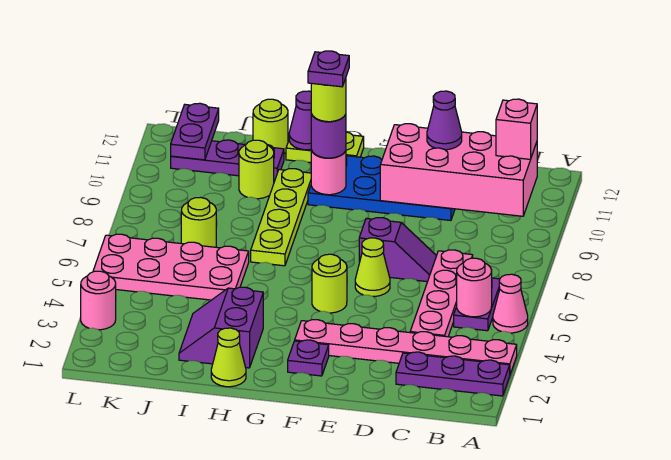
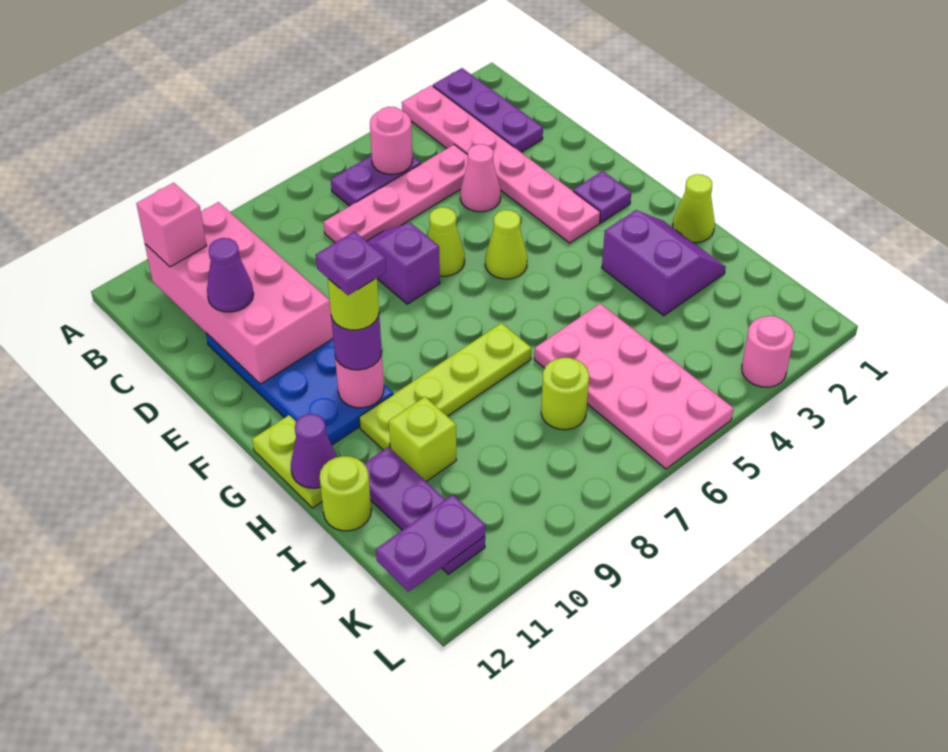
pink cone A5 level 1 -> pink cone D4 level 1
lime round brick F5 level 1 -> lime cone F5 level 1
purple slope H2:I3 level 1 top H -> purple slope H2:I3 level 1 top 3
lime round brick I10 level 1 -> lime brick I10 level 1

